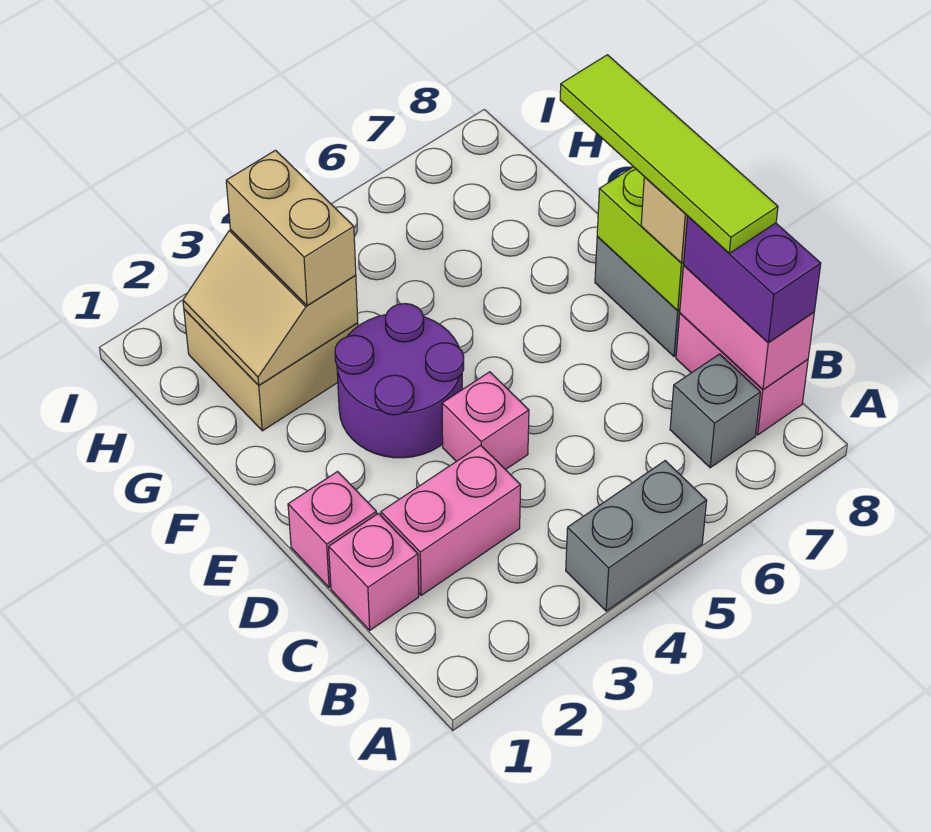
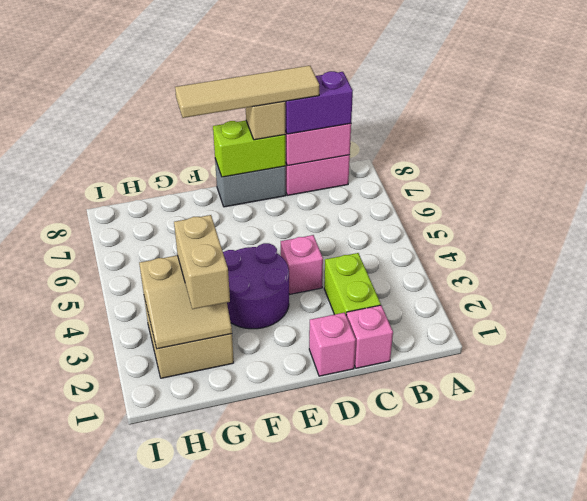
grey brick A4:A5 level 1 -> none
grey brick B7 level 1 -> none
pink brick C2:C3 level 1 -> lime brick C2:C3 level 1
lime tile C8:F8 level 4 -> tan tile C8:F8 level 4
tan brick G3:H3 level 3 -> tan brick G2:G3 level 3

